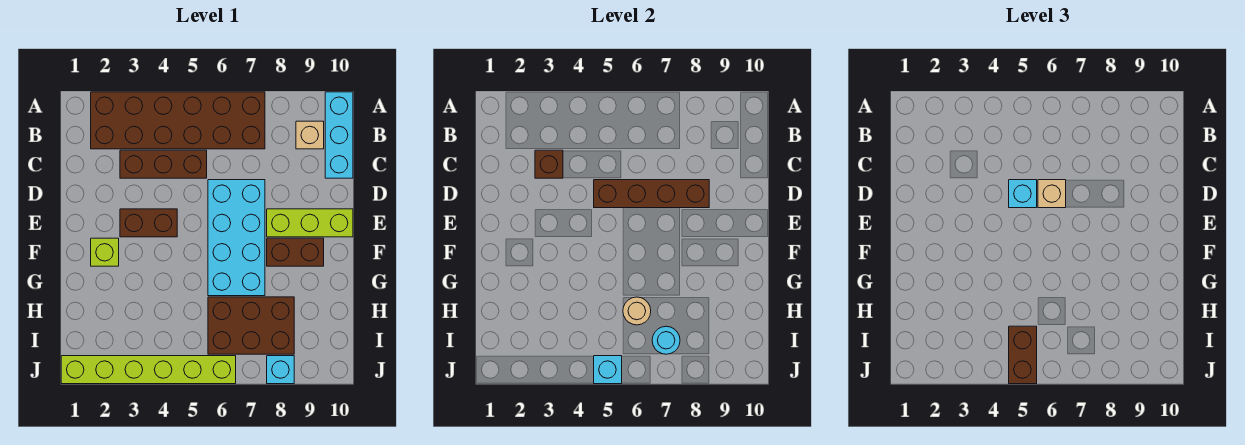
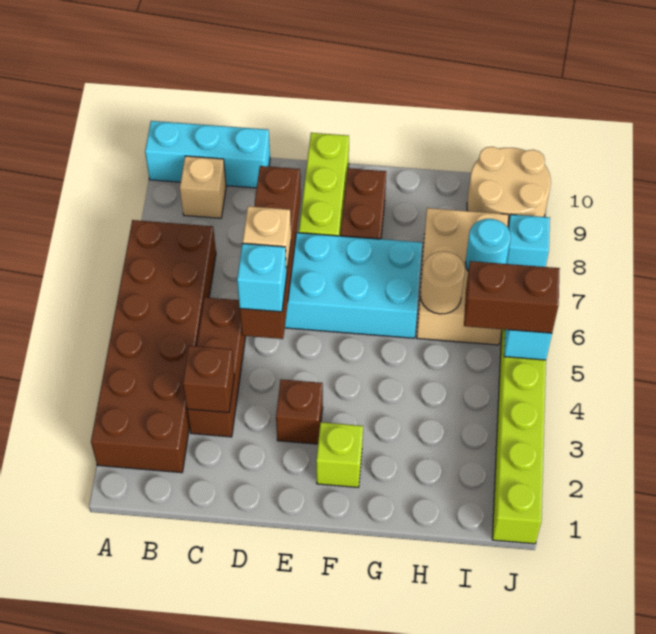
brown brick E3:E4 level 1 -> brown brick E3 level 1
brown brick H6:I8 level 1 -> tan brick H6:I8 level 1
none -> tan round brick I9:J10 level 1

